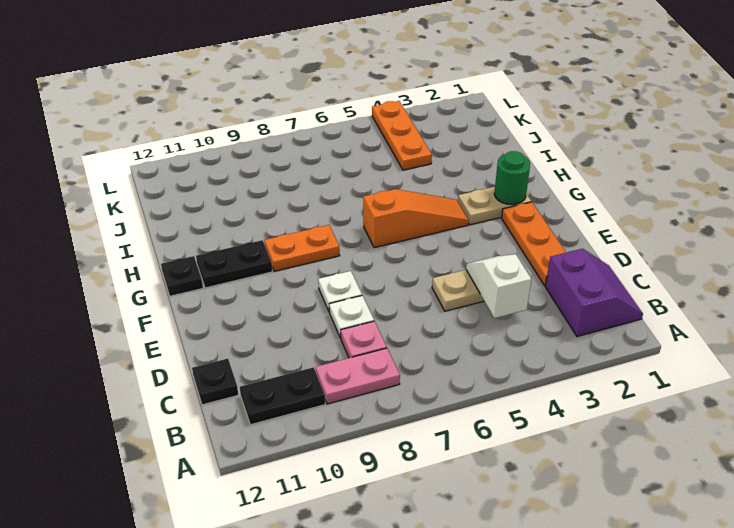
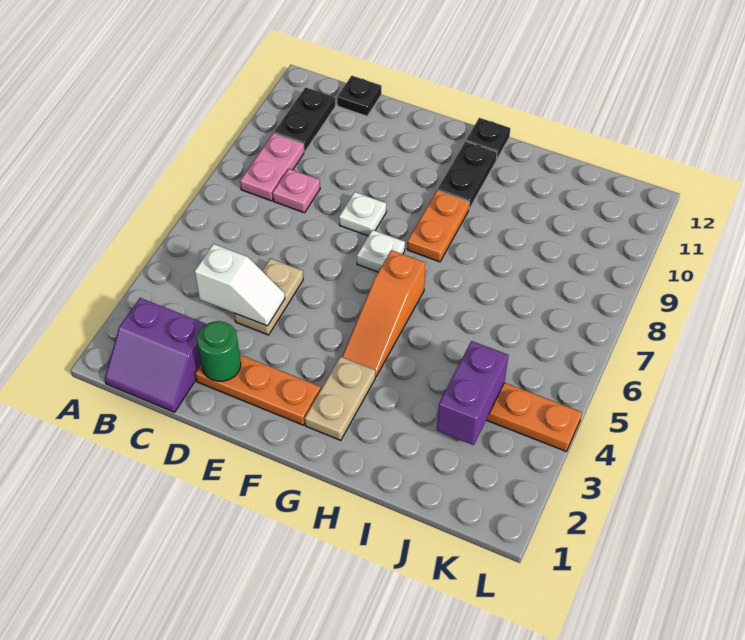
white plate D8 level 1 -> white plate F7 level 1
green round brick G2 level 2 -> green round brick D2 level 2
none -> purple brick J3:J4 level 2

